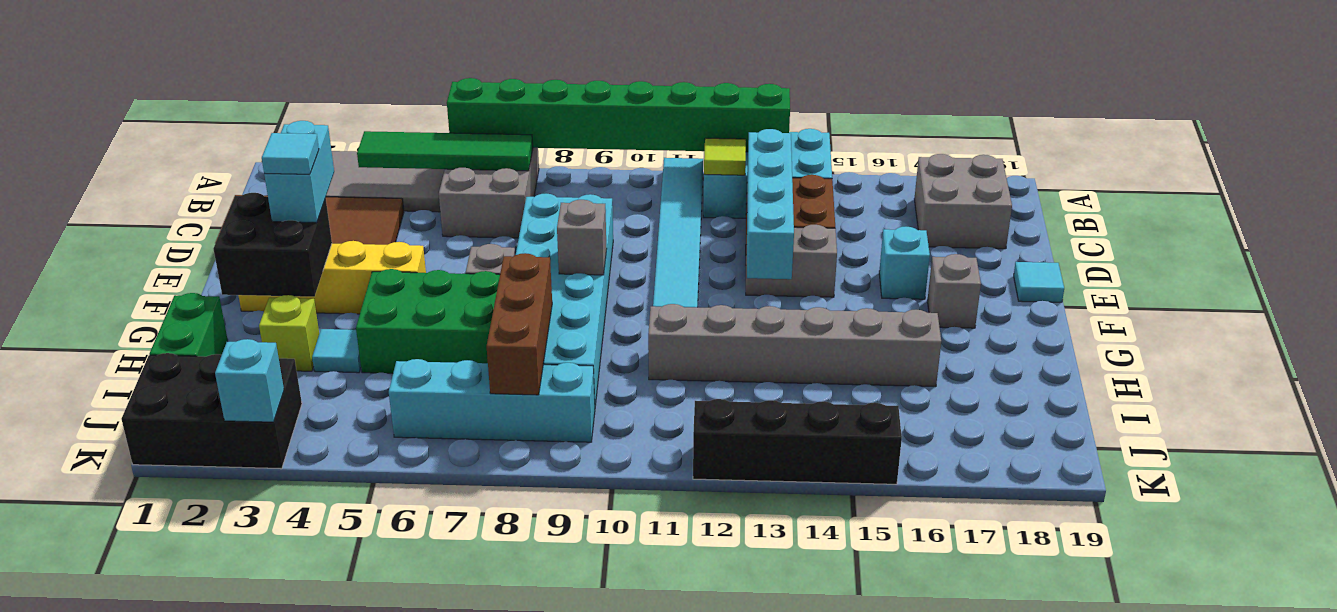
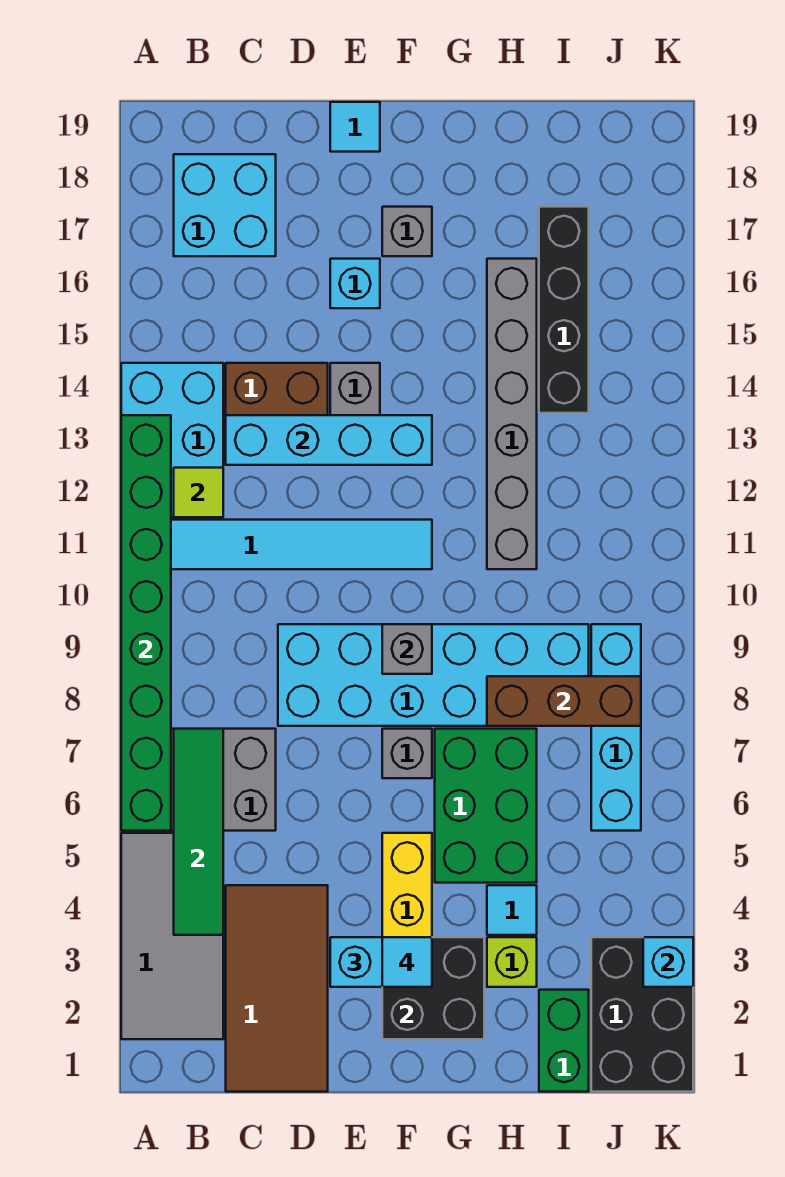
grey brick B17:C18 level 1 -> cyan brick B17:C18 level 1
green brick H1:I1 level 1 -> green brick I1:I2 level 1
black brick K12:K15 level 1 -> black brick I14:I17 level 1

